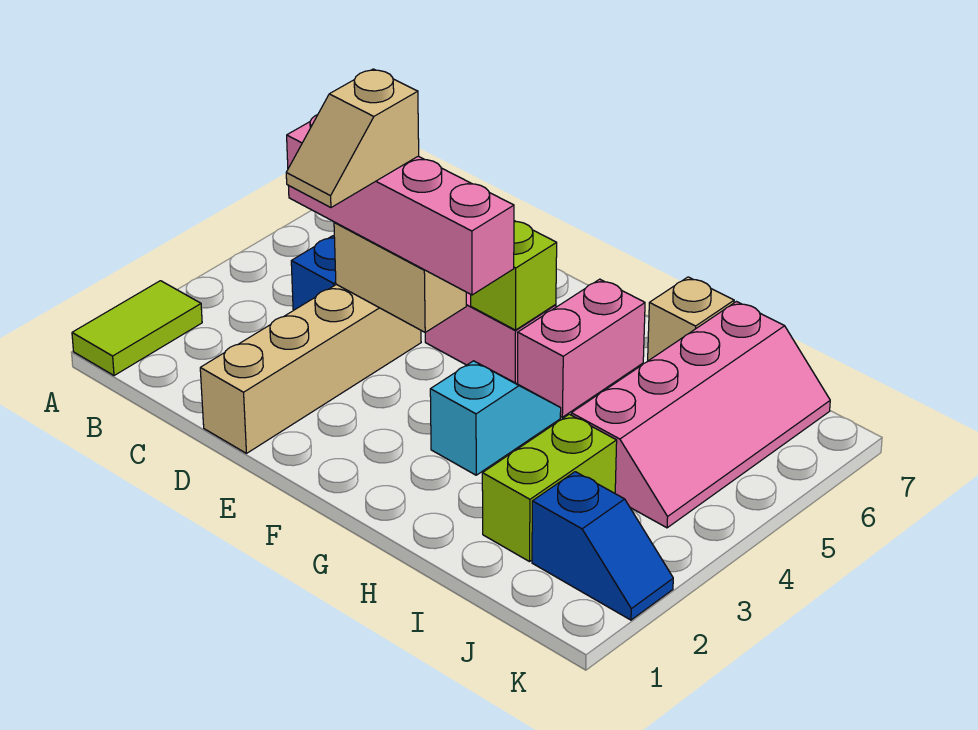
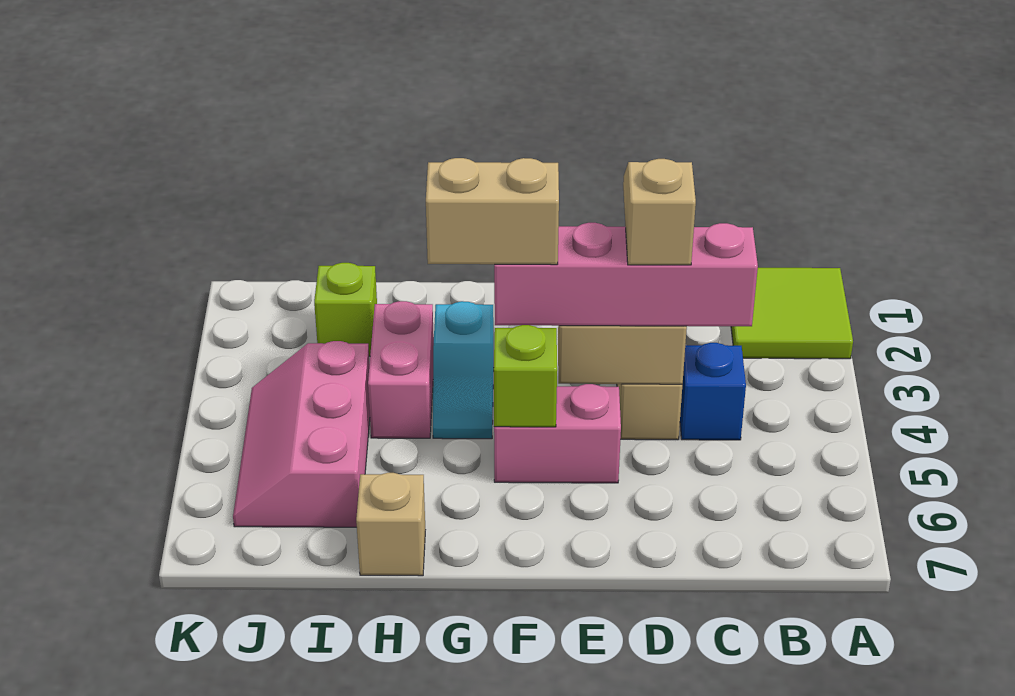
lime tile A1:A2 level 1 -> lime tile A1:B2 level 1
none -> tan brick F4:G4 level 4
pink brick G5:G6 level 1 -> pink brick H3:H4 level 1
lime brick I2:I3 level 1 -> lime brick I2 level 1
pink slope I4:J7 level 1 top I -> pink slope I4:J6 level 1 top I
blue slope J2:K2 level 1 top J -> none

